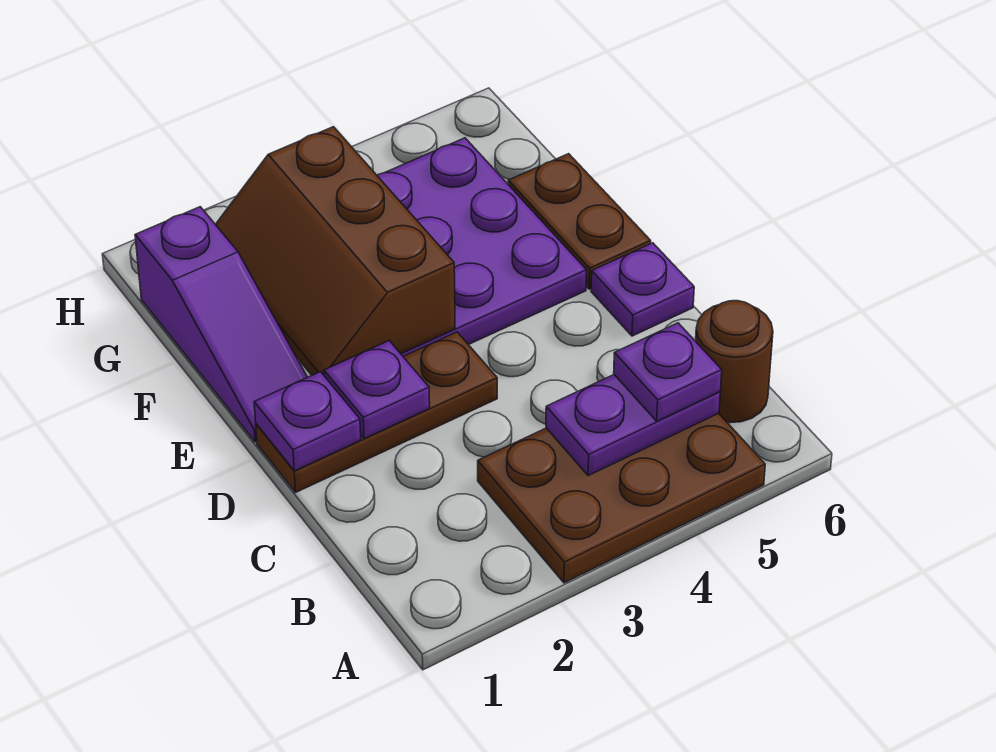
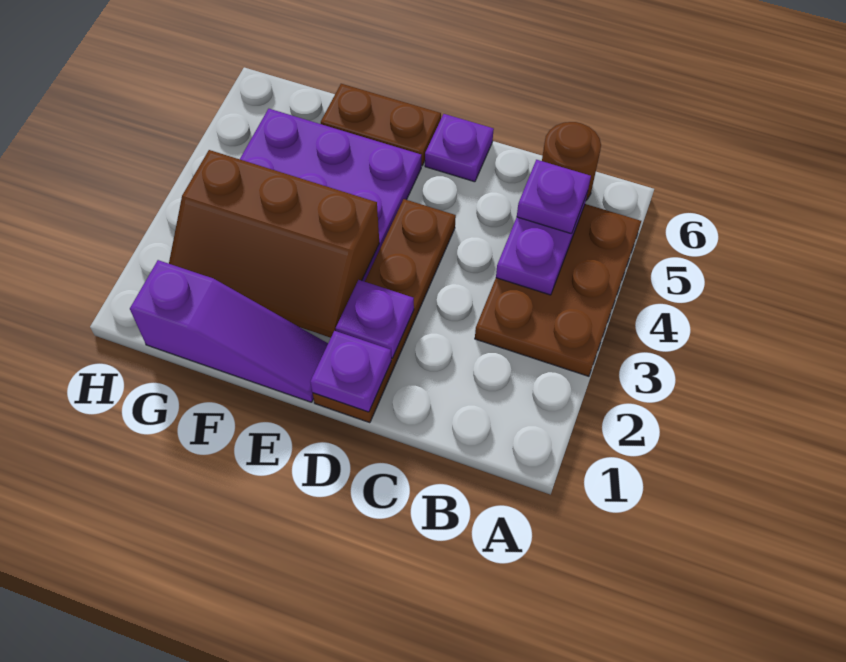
brown plate D1:D3 level 1 -> brown plate D1:D4 level 1

